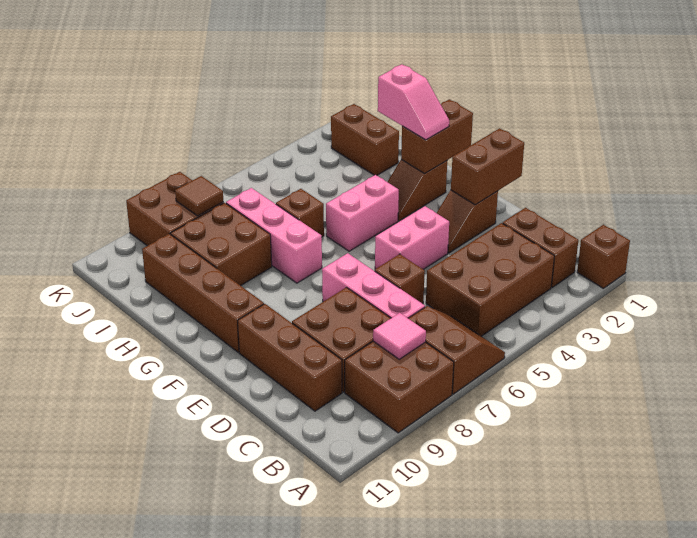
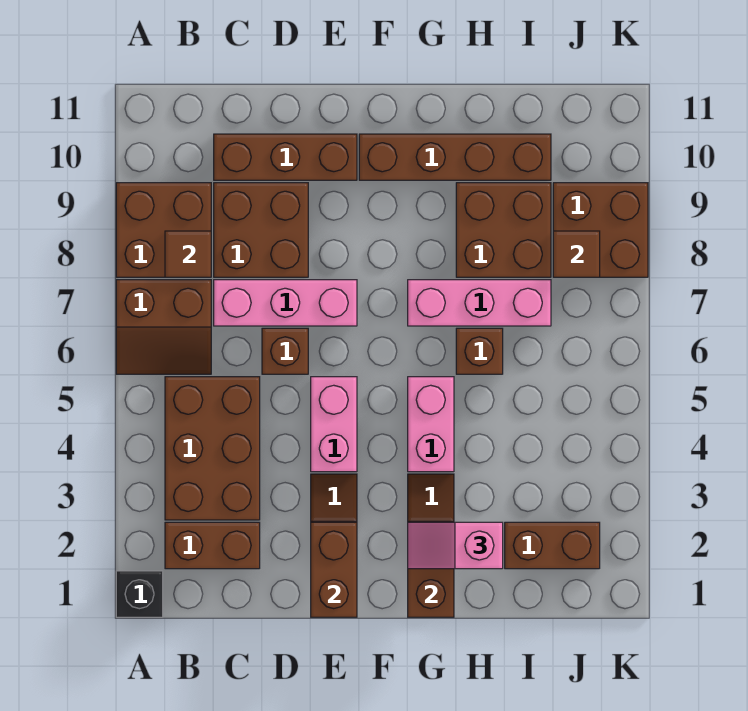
brown brick A1 level 1 -> black brick A1 level 1
pink tile B8 level 2 -> brown tile B8 level 2

